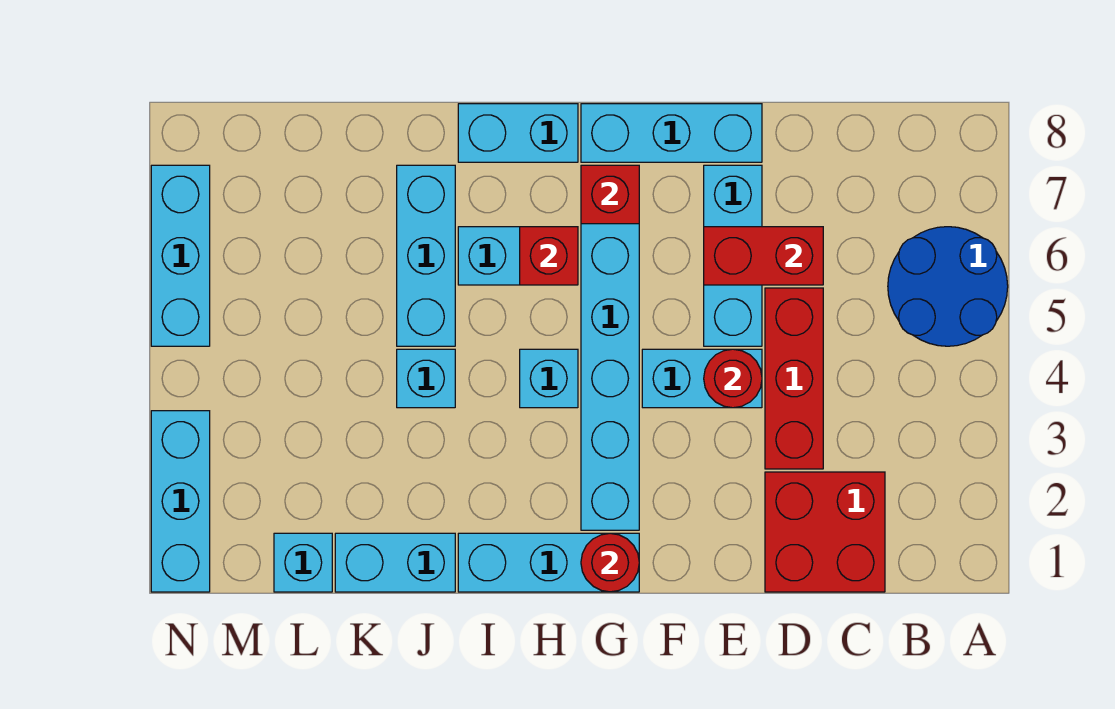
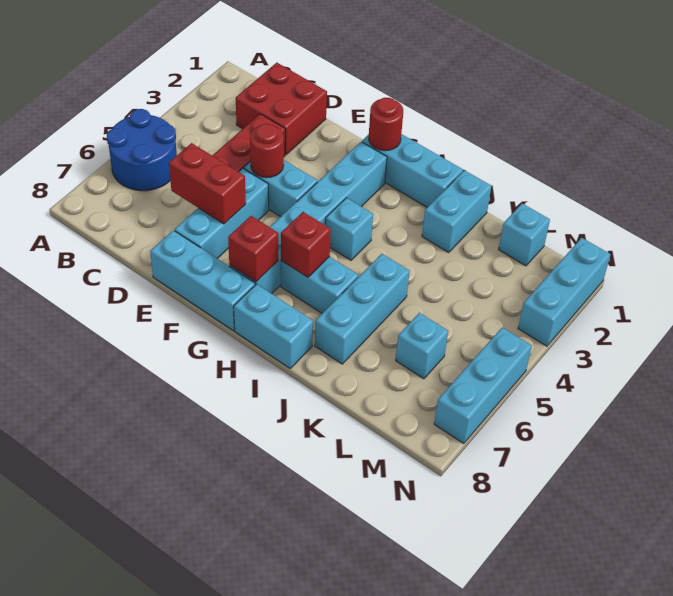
cyan brick J1:K1 level 1 -> cyan brick J1:J2 level 1
cyan brick J4 level 1 -> cyan brick L6 level 1

